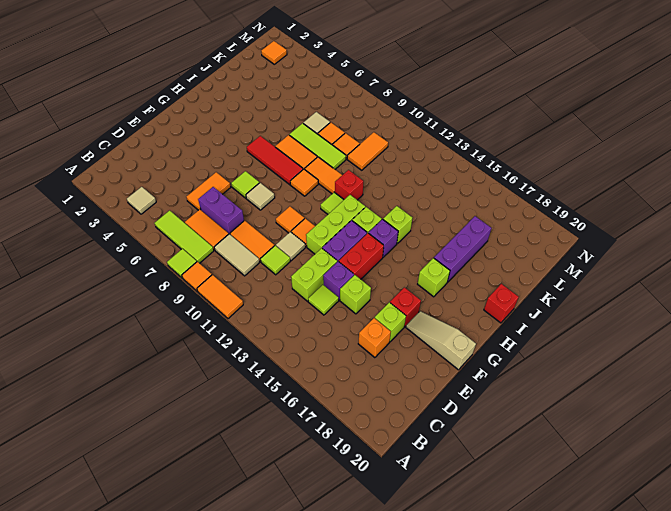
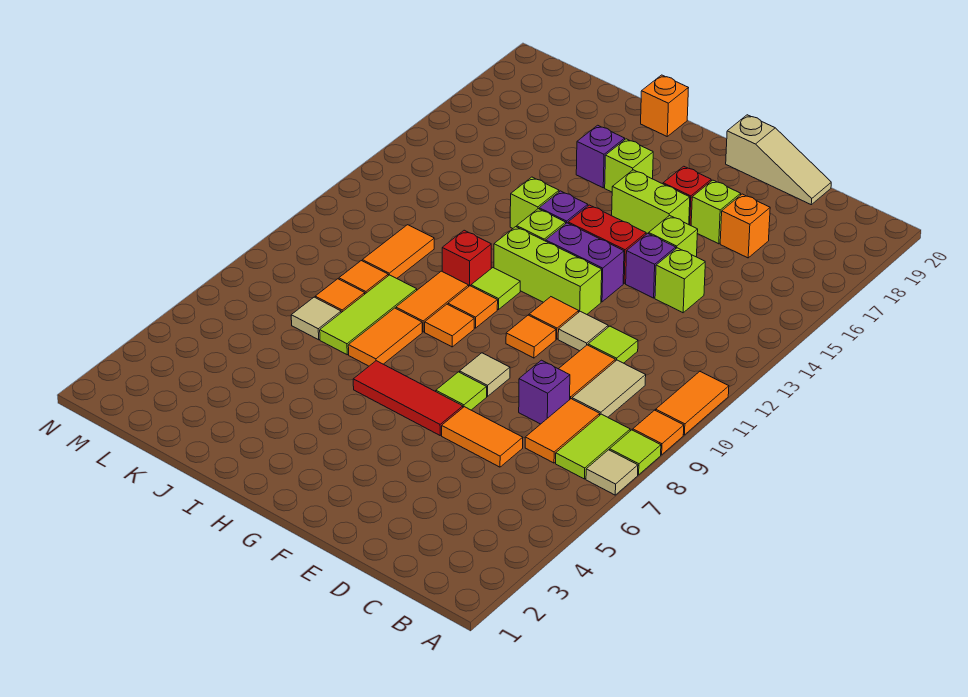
tan tile B4 level 1 -> tan tile A7 level 1
lime tile B6:B8 level 1 -> lime tile B7:B8 level 1
purple brick D7:D8 level 1 -> purple brick D8 level 1
lime brick D13:E13 level 1 -> lime brick F16:G16 level 1
lime tile D14 level 1 -> lime brick D14 level 1
tan slope F18:F20 level 1 top 20 -> tan slope D20:F20 level 1 top F
red tile H6:H8 level 1 -> red tile F6:H6 level 1
purple brick I17:K17 level 1 -> purple brick I17 level 1
red brick I20 level 1 -> orange brick I20 level 1
orange tile K10:L10 level 1 -> orange tile K10:K11 level 1
orange tile M2 level 1 -> orange tile H10 level 1

